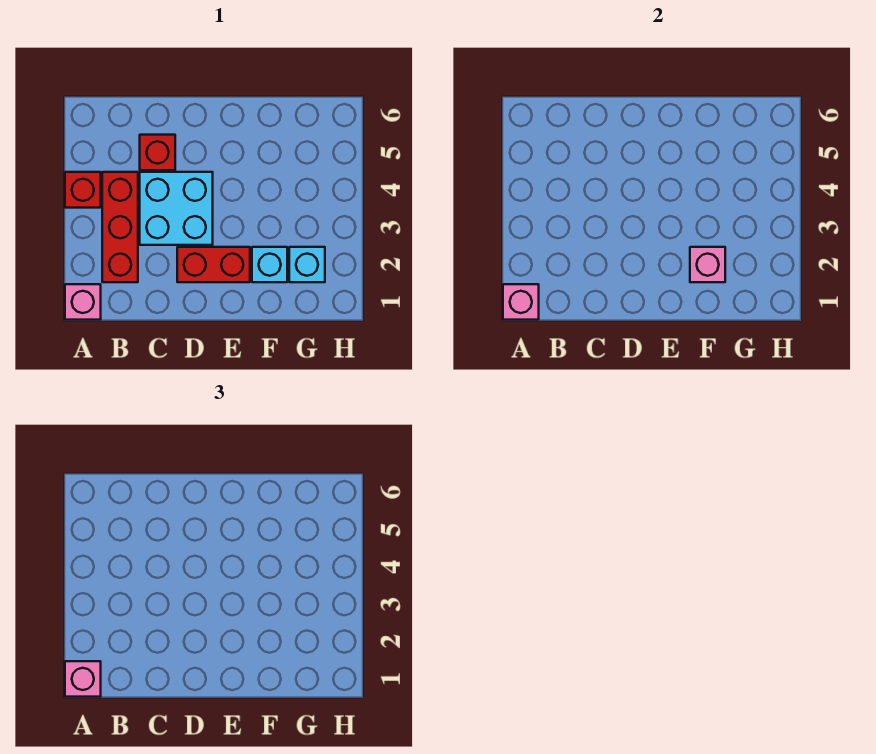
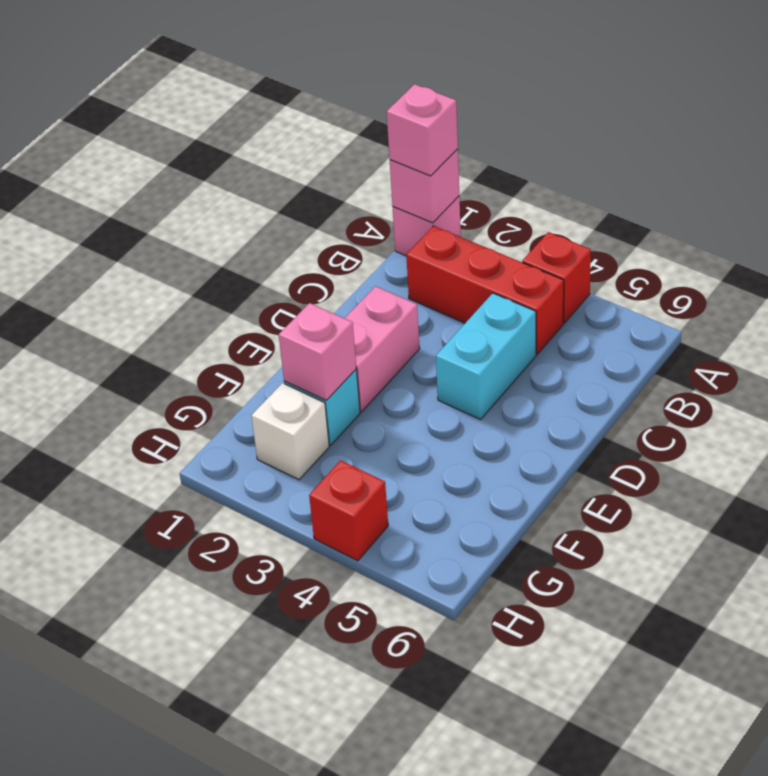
cyan brick C3:D4 level 1 -> cyan brick C4:D4 level 1
red brick C5 level 1 -> red brick H4 level 1
red brick D2:E2 level 1 -> pink brick D2:E2 level 1
cyan brick G2 level 1 -> white brick G2 level 1

